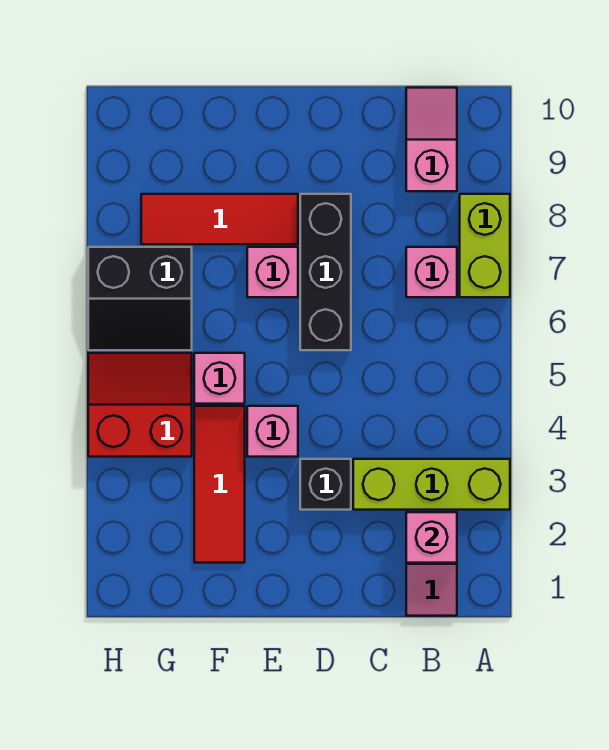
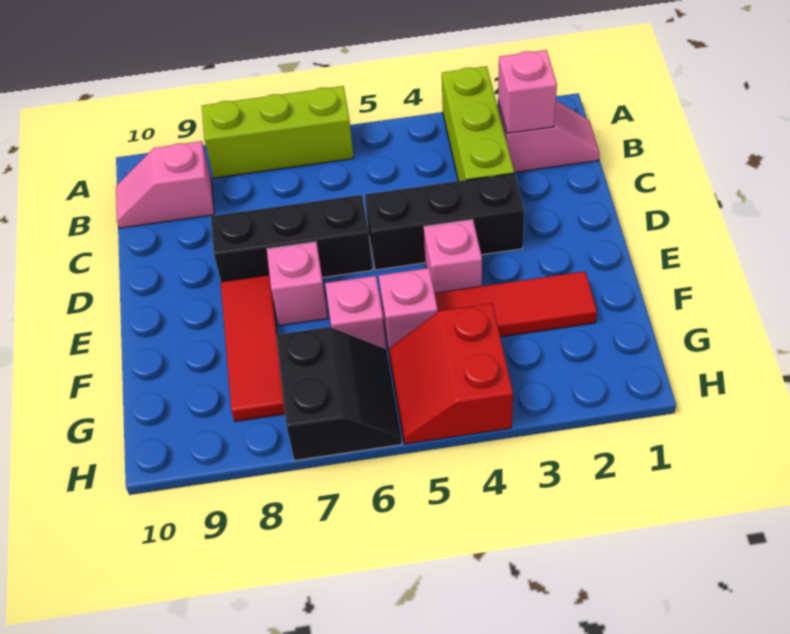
lime brick A7:A8 level 1 -> lime brick A6:A8 level 1
pink brick B7 level 1 -> pink brick F6 level 1
black brick D3 level 1 -> black brick D3:D5 level 1

